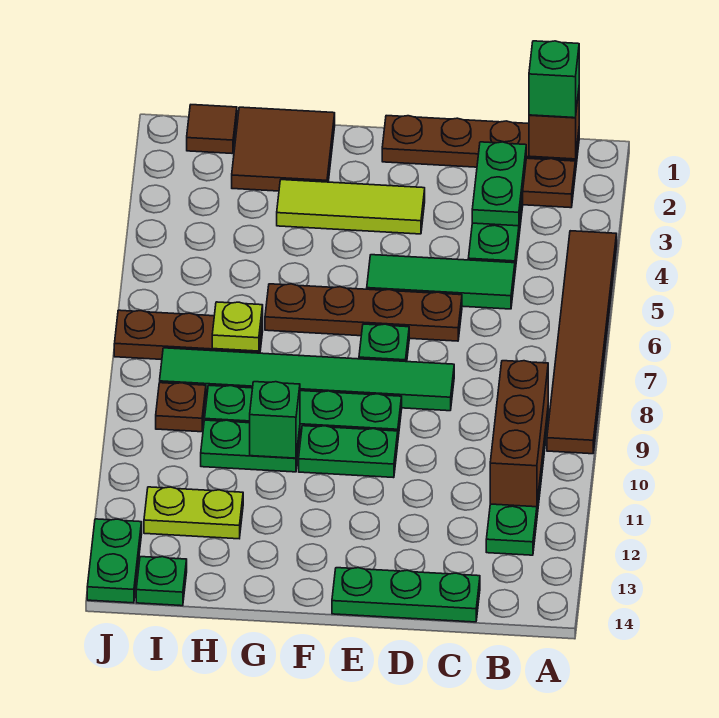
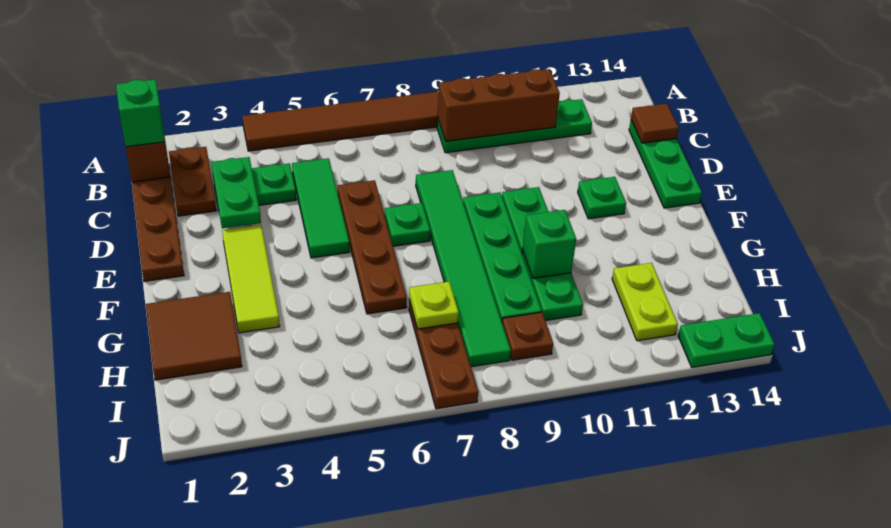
green plate C2:C3 level 2 -> green plate C3:D3 level 2
brown tile I1 level 1 -> brown tile C14 level 2
green plate I14 level 1 -> green plate E12 level 1

